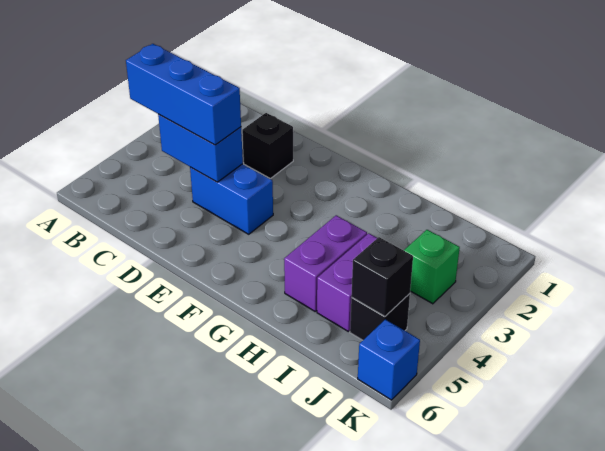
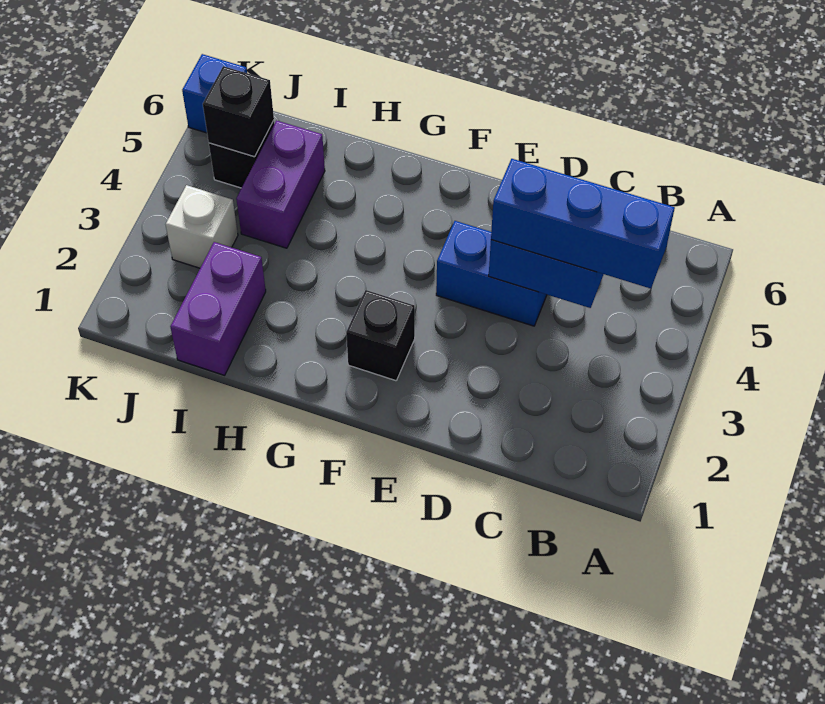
black brick D2 level 1 -> black brick F2 level 1
purple brick H4:H5 level 1 -> purple brick I1:I2 level 1
green brick J3 level 1 -> white brick J3 level 1

